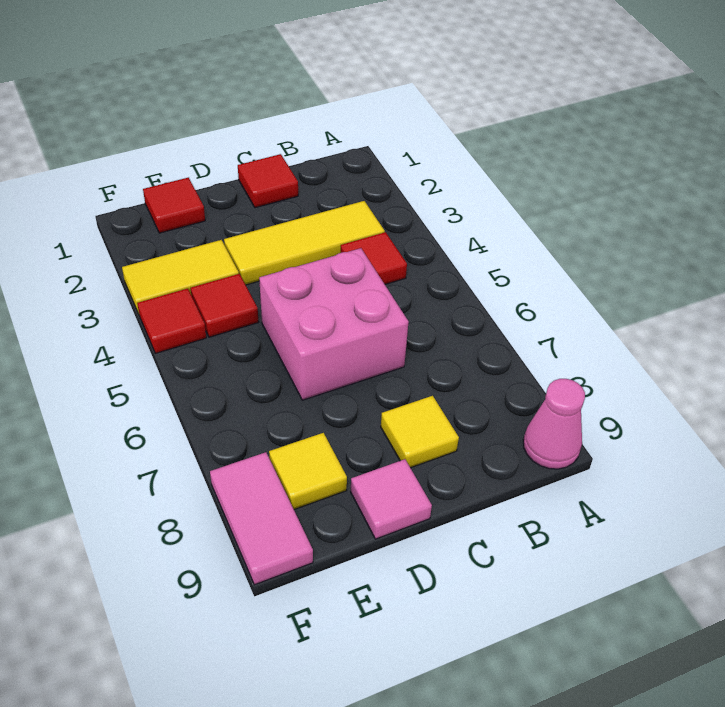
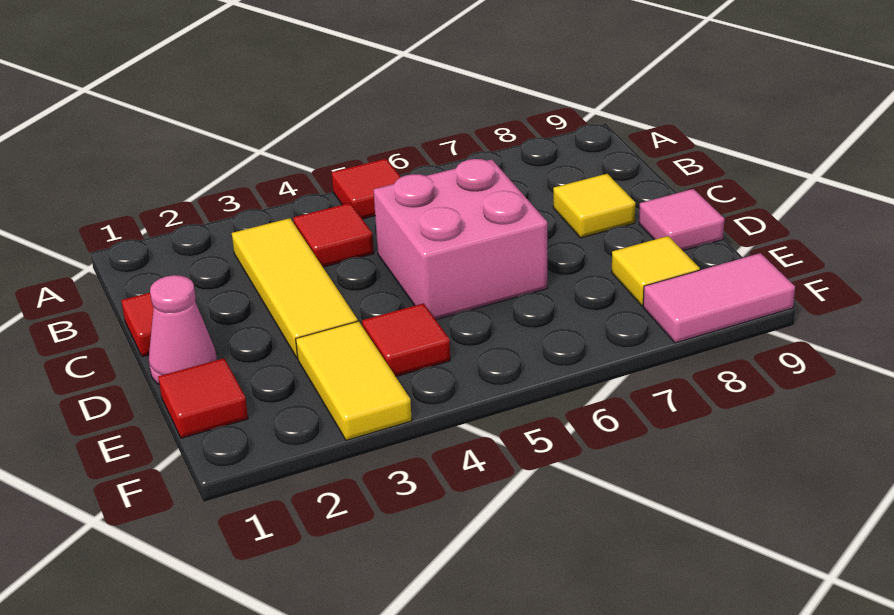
pink cone A9 level 1 -> pink cone D1 level 1
red tile F4 level 1 -> red tile A5 level 1

